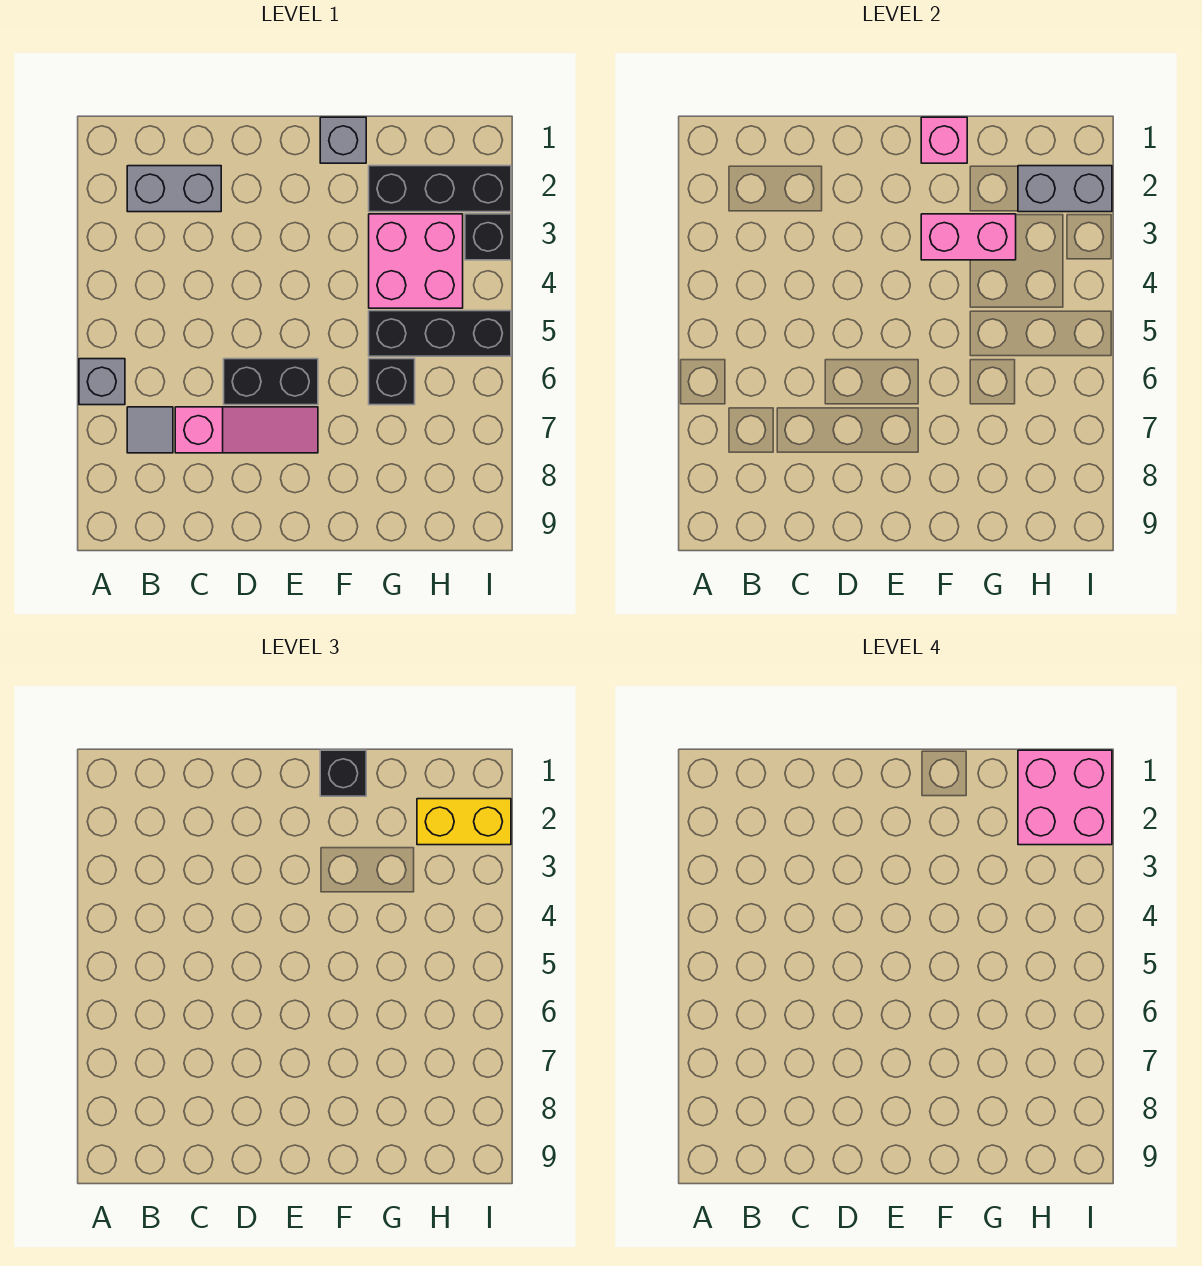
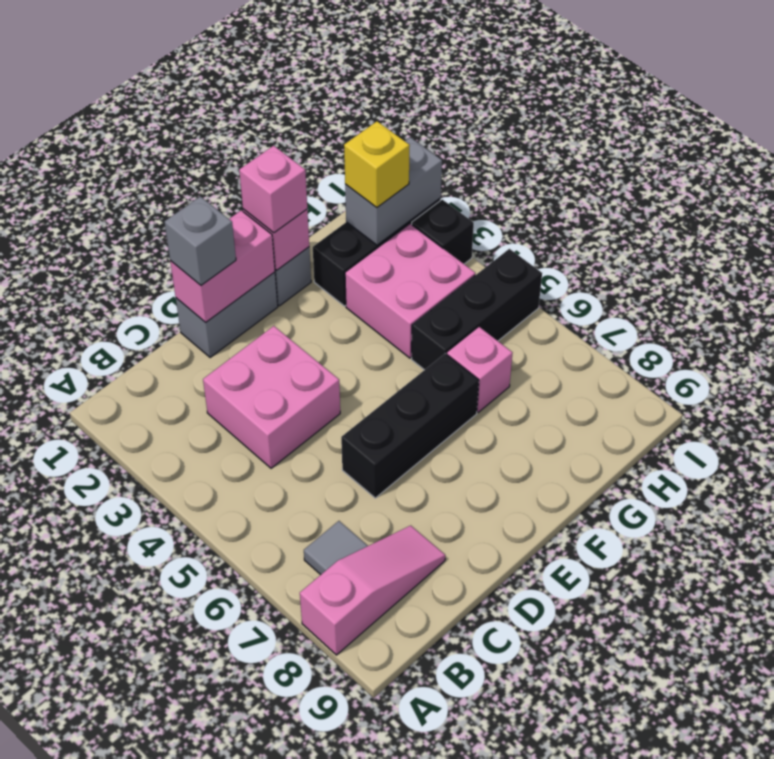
grey brick A6 level 1 -> grey brick D1 level 3
grey brick B2:C2 level 1 -> grey brick D1:E1 level 1
pink slope C7:E7 level 1 top C -> pink slope A8:C8 level 1 top A
black brick D6:E6 level 1 -> black brick D6:F6 level 1
black brick F1 level 3 -> pink brick F1 level 3
pink brick F3:G3 level 2 -> pink brick D1:E1 level 2
black brick G6 level 1 -> pink brick G6 level 1
pink brick H1:I2 level 4 -> pink brick C3:D4 level 1
yellow brick H2:I2 level 3 -> yellow brick H2 level 3

